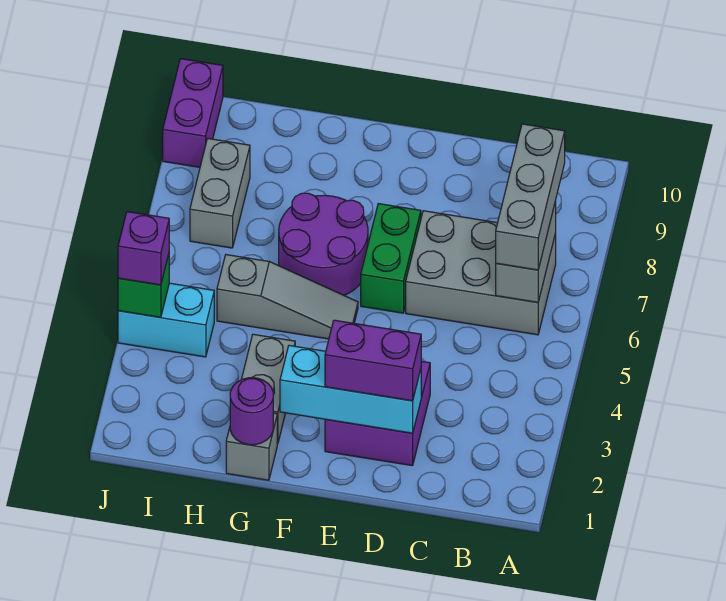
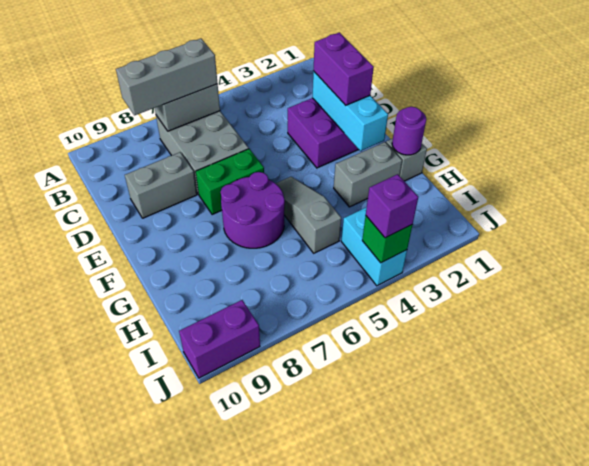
grey brick I7:I8 level 1 -> grey brick D8:D9 level 1

